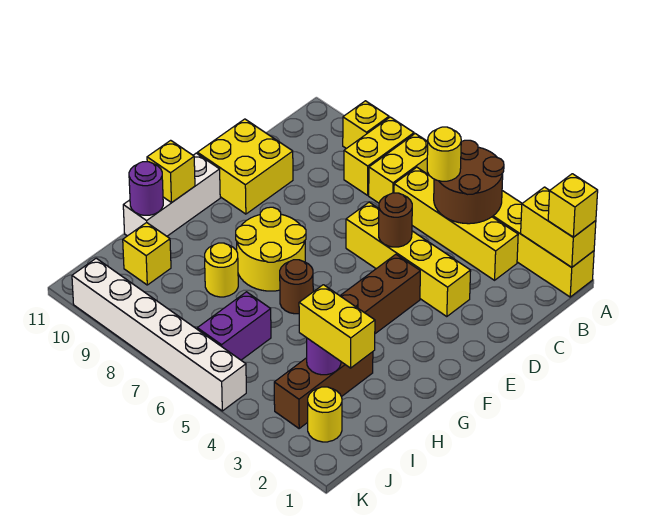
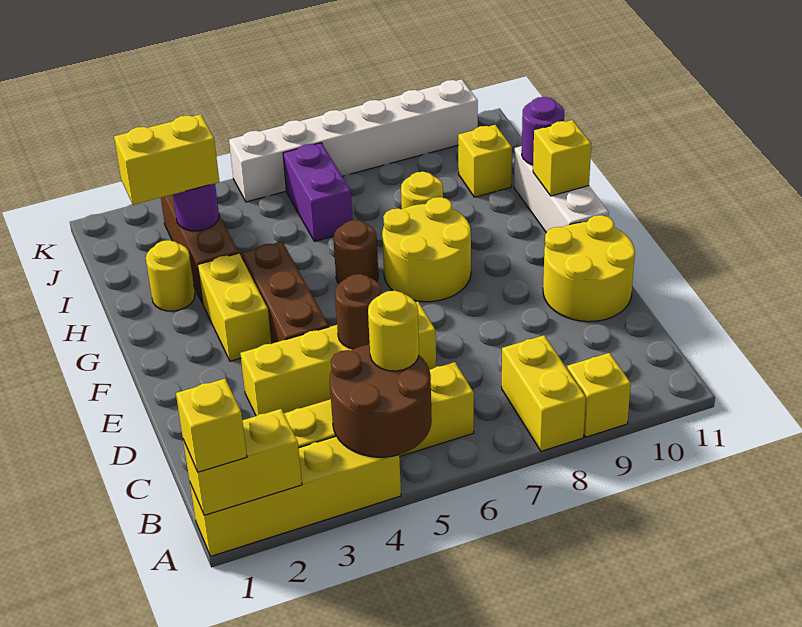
yellow brick A7:B7 level 1 -> yellow brick F3:G3 level 1
yellow brick D10:E11 level 1 -> yellow round brick D10:E11 level 1
yellow round brick J2 level 1 -> yellow round brick H2 level 1

